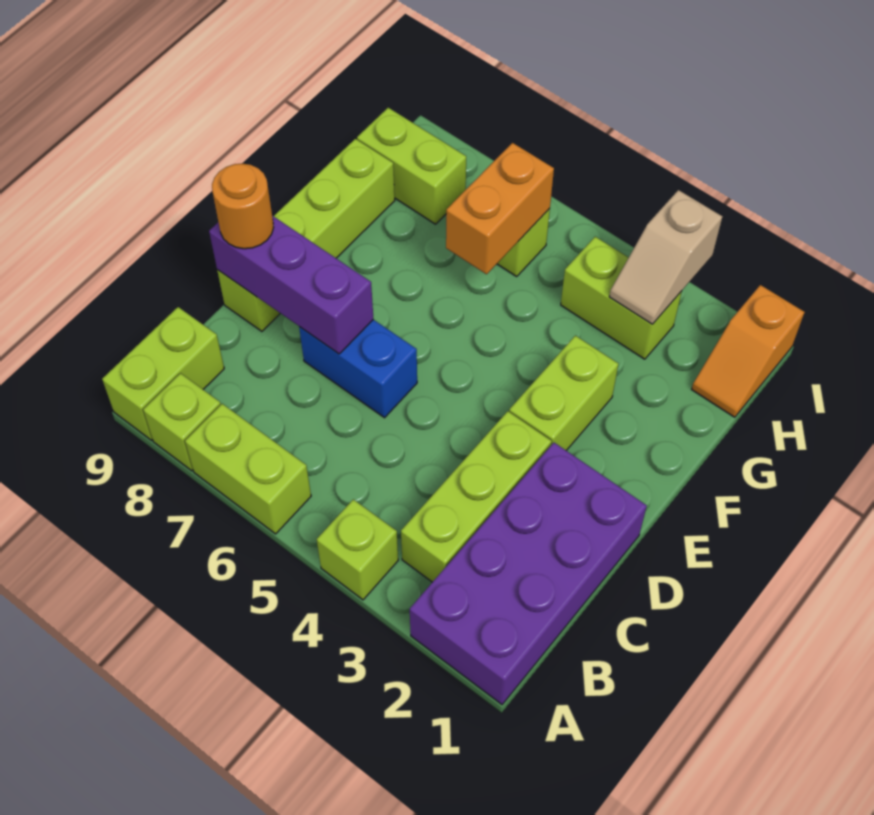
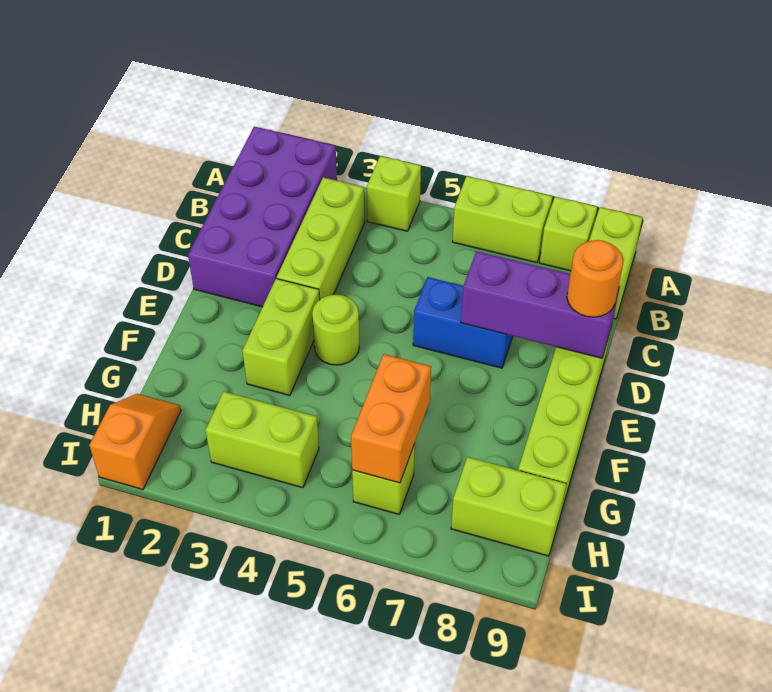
none -> lime round brick E4 level 1
tan slope H3:I3 level 2 top I -> none

